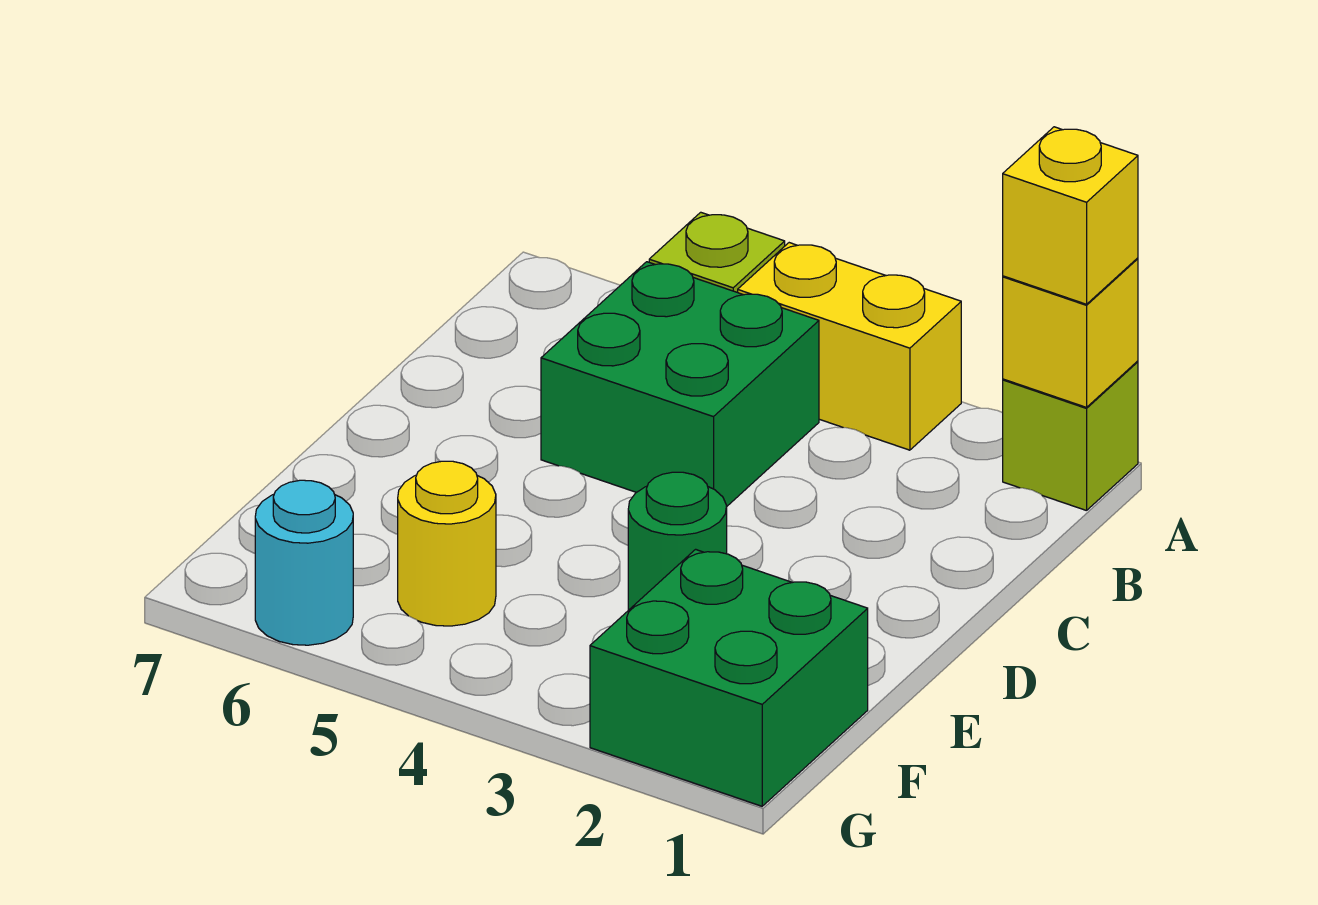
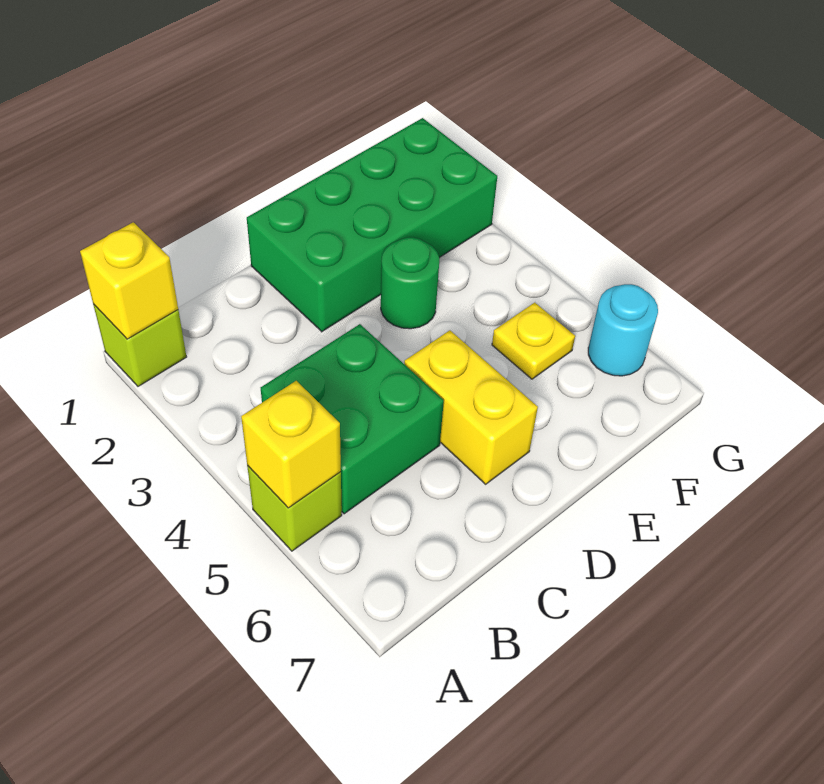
yellow brick A1 level 3 -> yellow brick A5 level 2
yellow brick A3:A4 level 1 -> yellow brick D5:D6 level 1
green brick F1:G2 level 1 -> green brick D1:G2 level 1
yellow round brick F5 level 1 -> yellow plate F5 level 1

